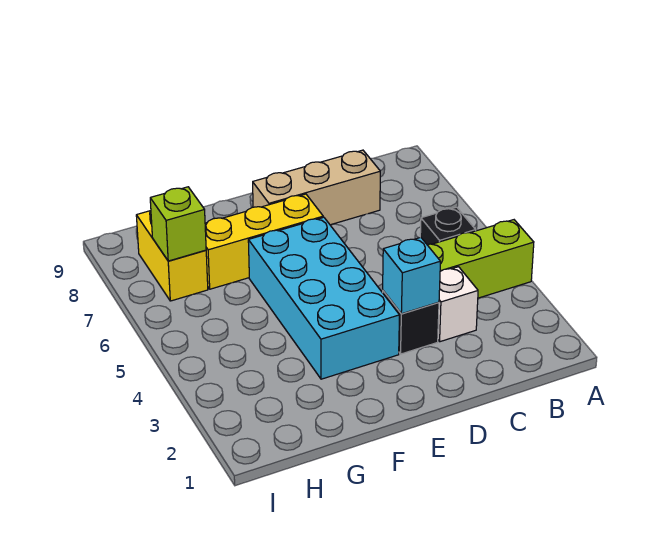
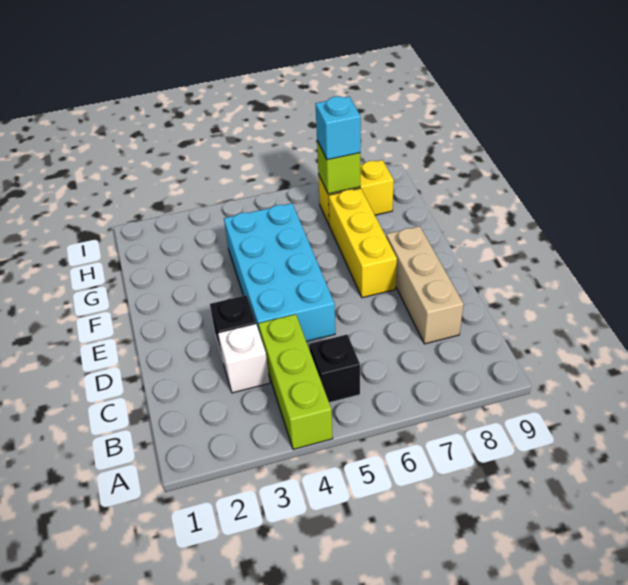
cyan brick D3 level 2 -> cyan brick H7 level 3
cyan brick E3:F6 level 1 -> cyan brick D4:G5 level 1

